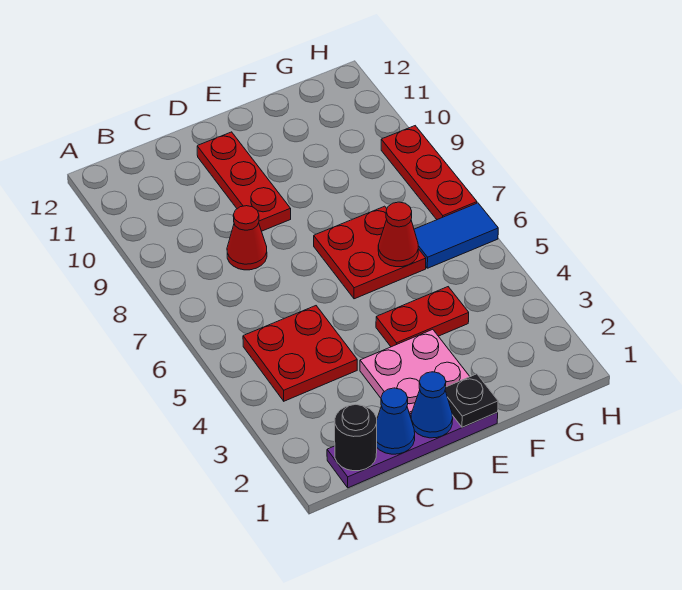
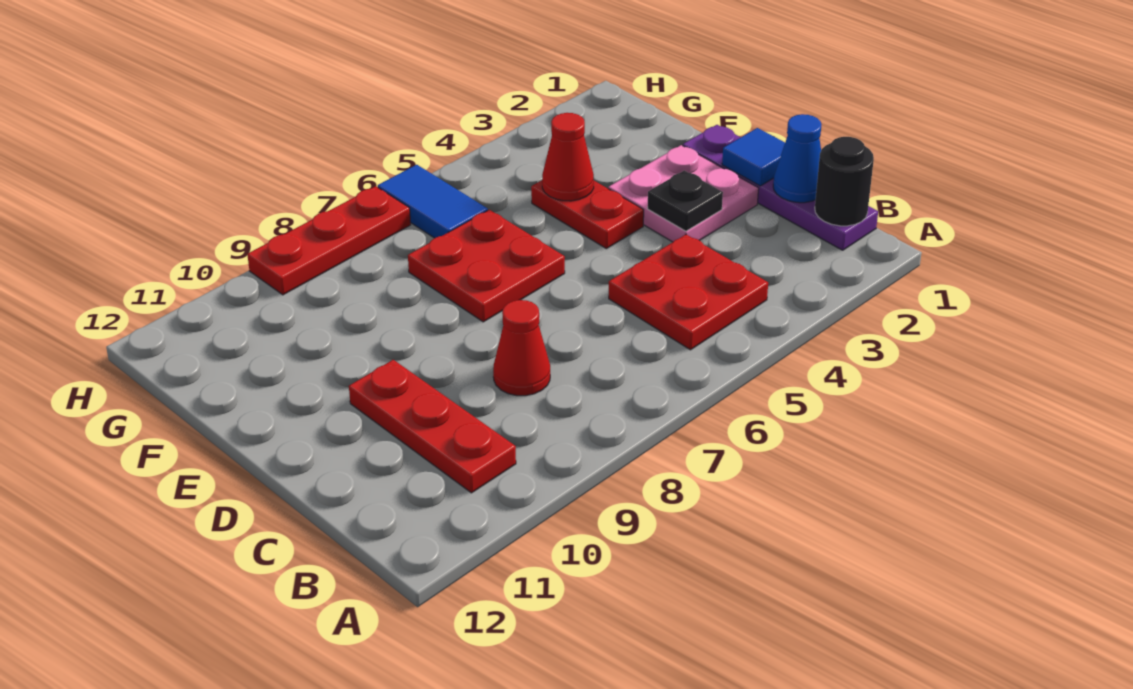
blue cone D1 level 2 -> blue tile D1 level 2
red plate D9:D11 level 1 -> red plate B10:D10 level 1
black plate E1 level 2 -> black plate D3 level 2
red cone F6 level 2 -> red cone F4 level 2

